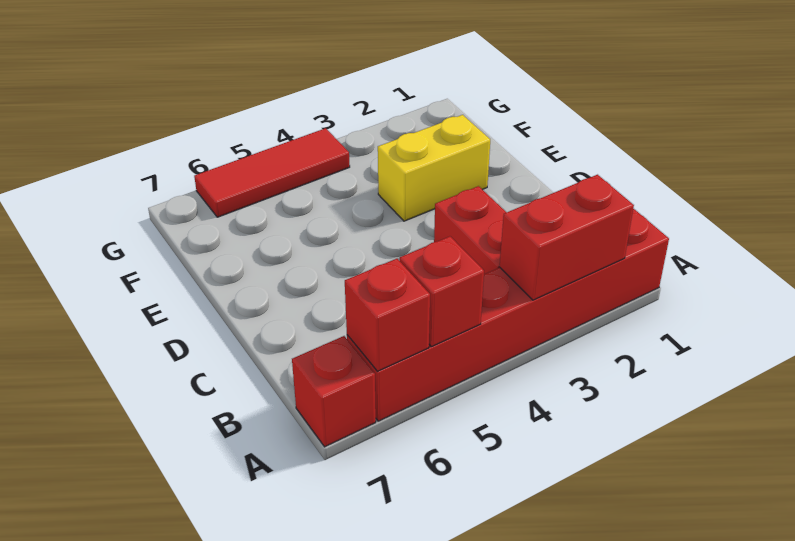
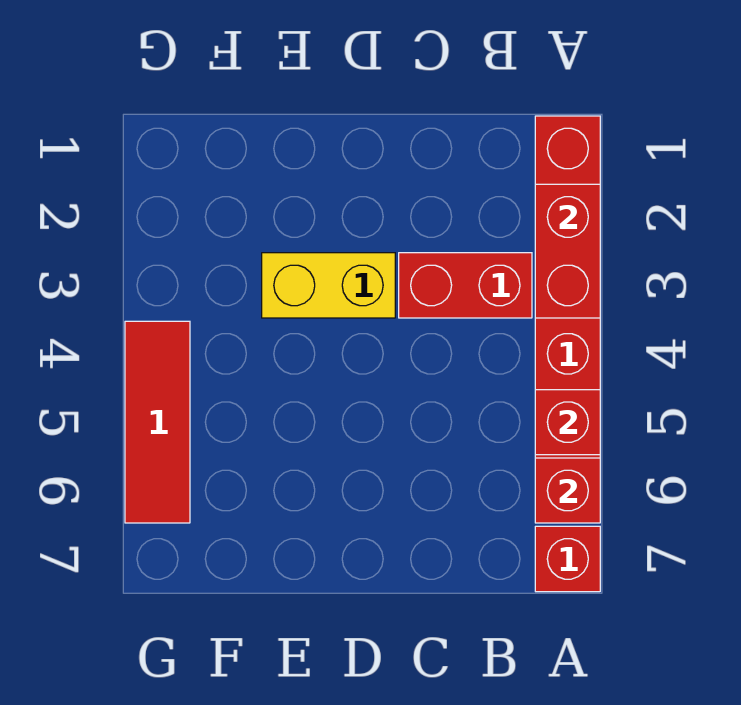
yellow brick E2:E3 level 1 -> yellow brick D3:E3 level 1

